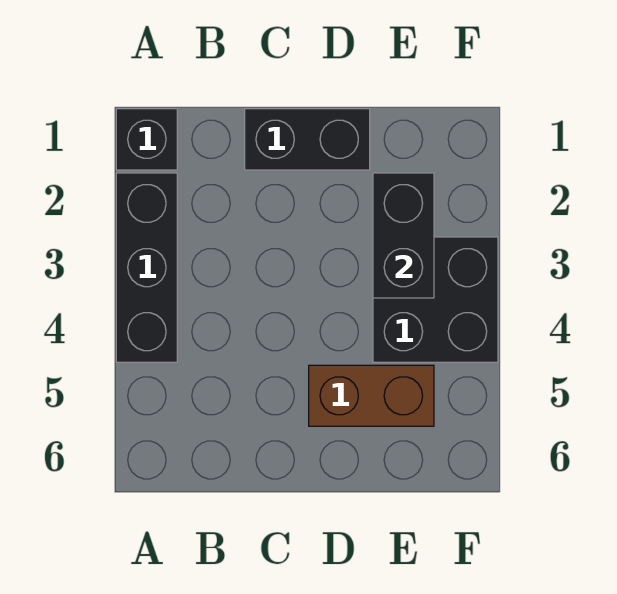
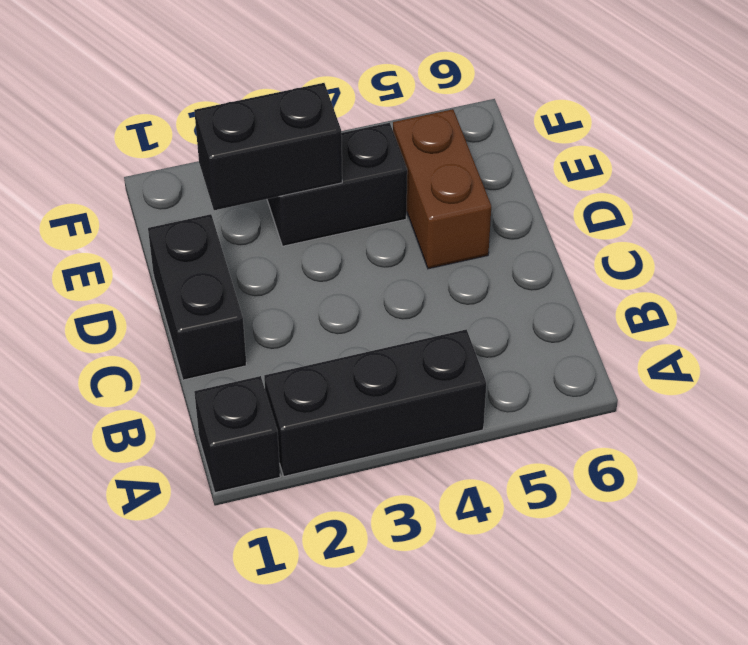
black brick E3:F4 level 1 -> black brick E3:E4 level 1

